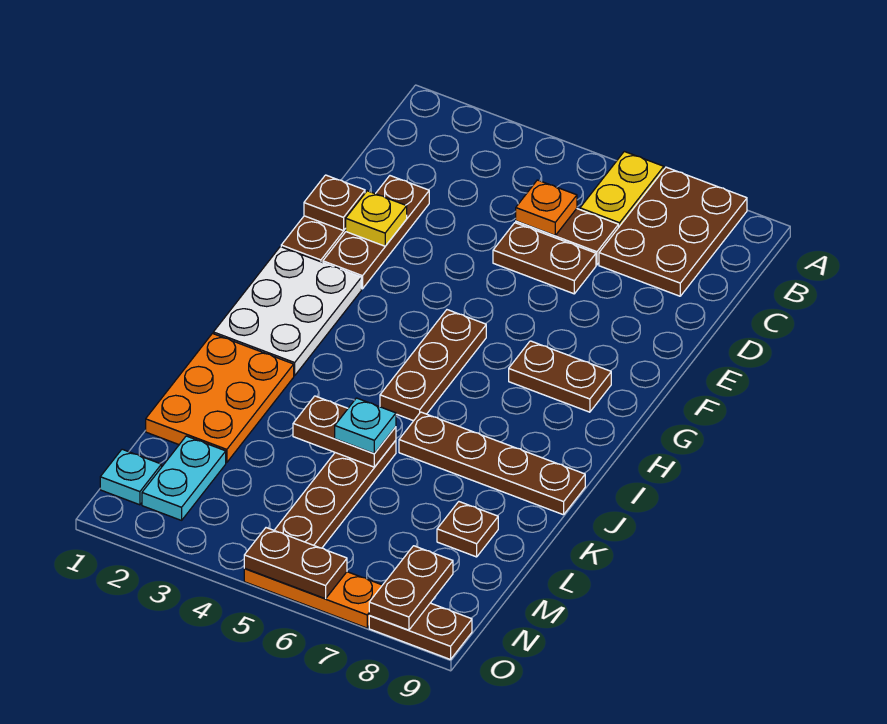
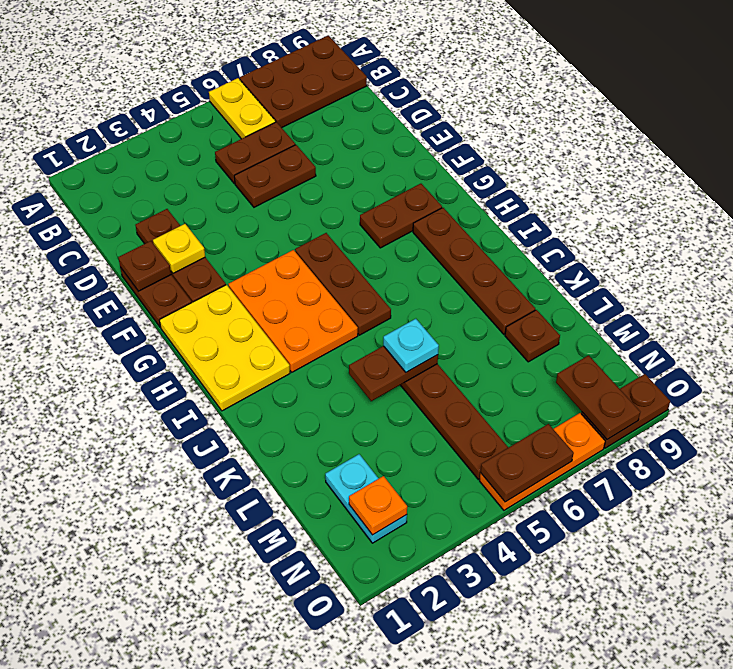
brown plate A7:C8 level 1 -> brown plate A7:B9 level 1
orange plate C5 level 2 -> orange plate N2 level 2
white plate G1:I2 level 1 -> yellow plate G1:I2 level 1
orange plate J1:L2 level 1 -> orange plate G3:I4 level 1
brown plate J6:J9 level 1 -> brown plate H8:K8 level 1
cyan plate N1 level 1 -> none

